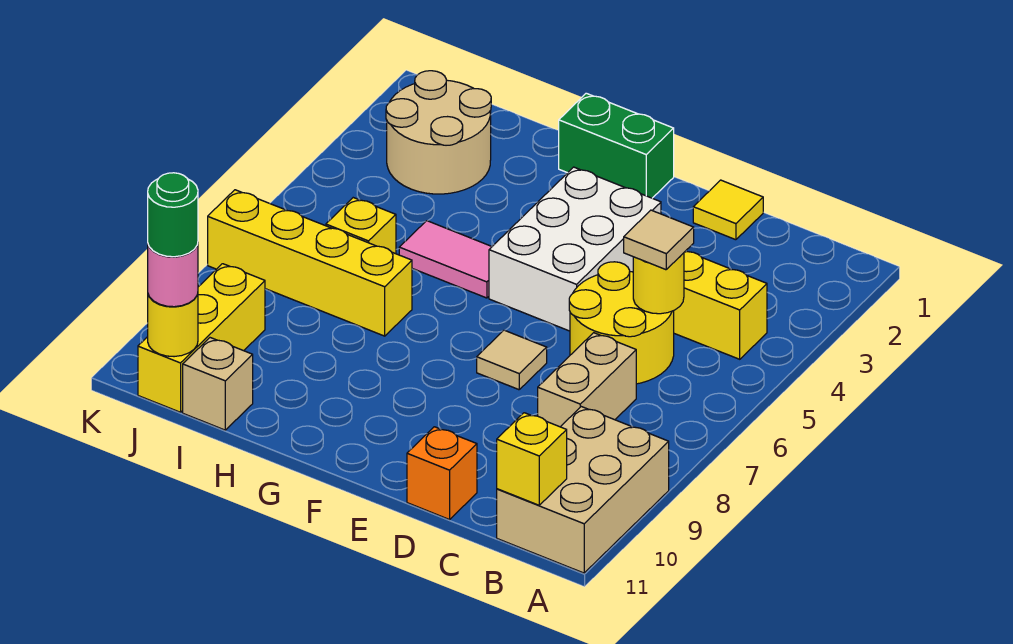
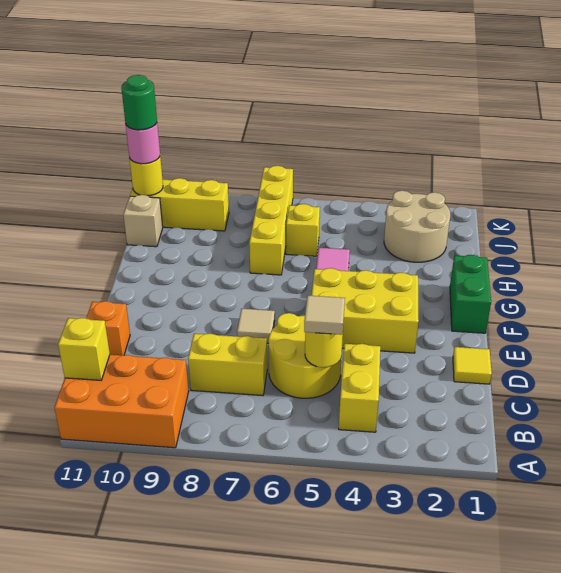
tan brick A9:B11 level 1 -> orange brick A9:B11 level 1
tan brick C7:C8 level 1 -> yellow brick C7:C8 level 1
white brick E3:F5 level 1 -> yellow brick E3:F5 level 1

